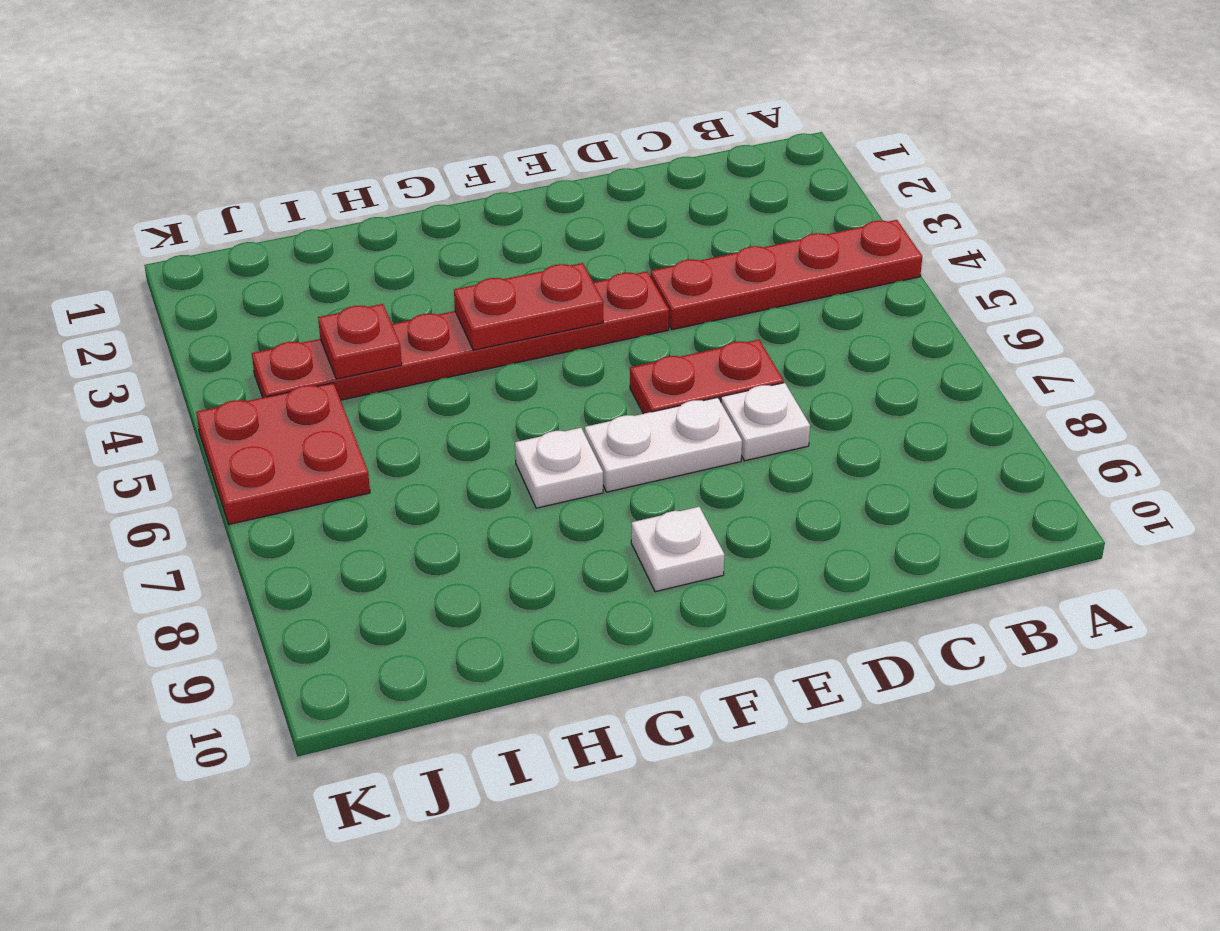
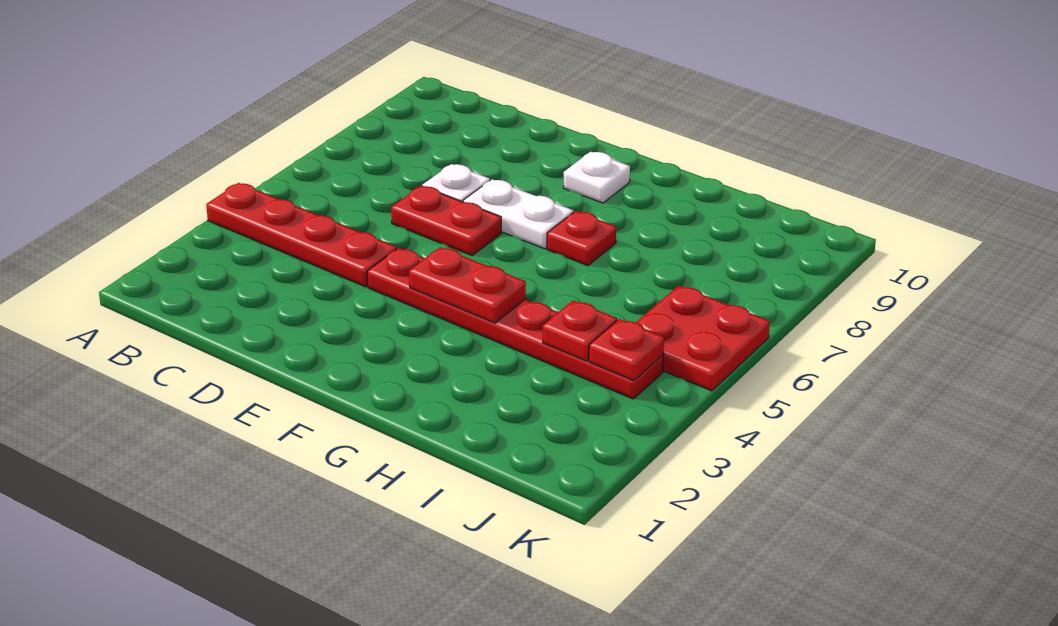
white plate G7 level 1 -> red plate G7 level 1
none -> red plate J4 level 2

